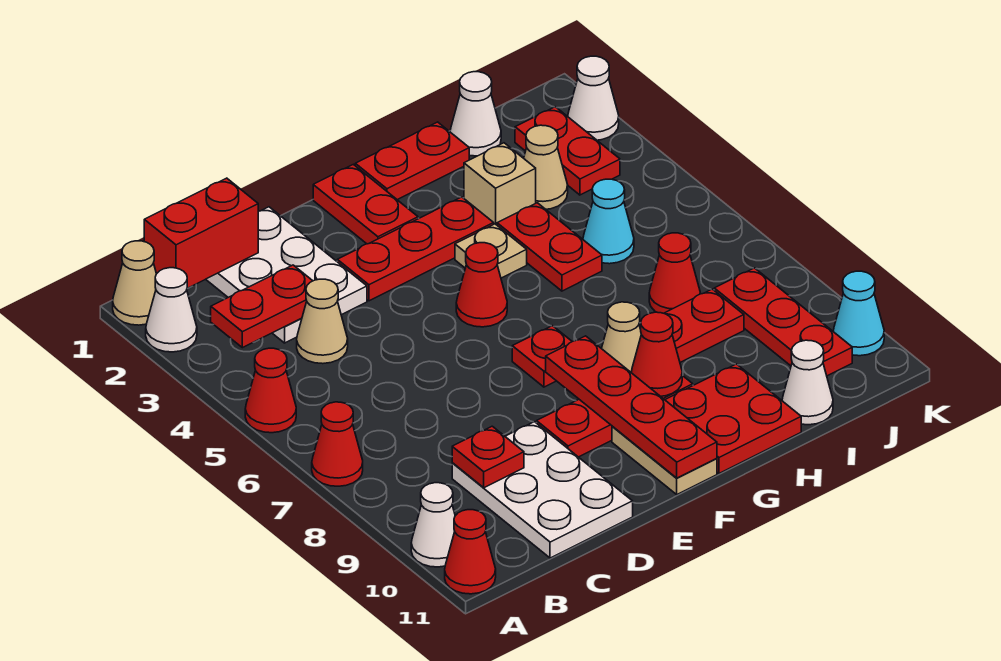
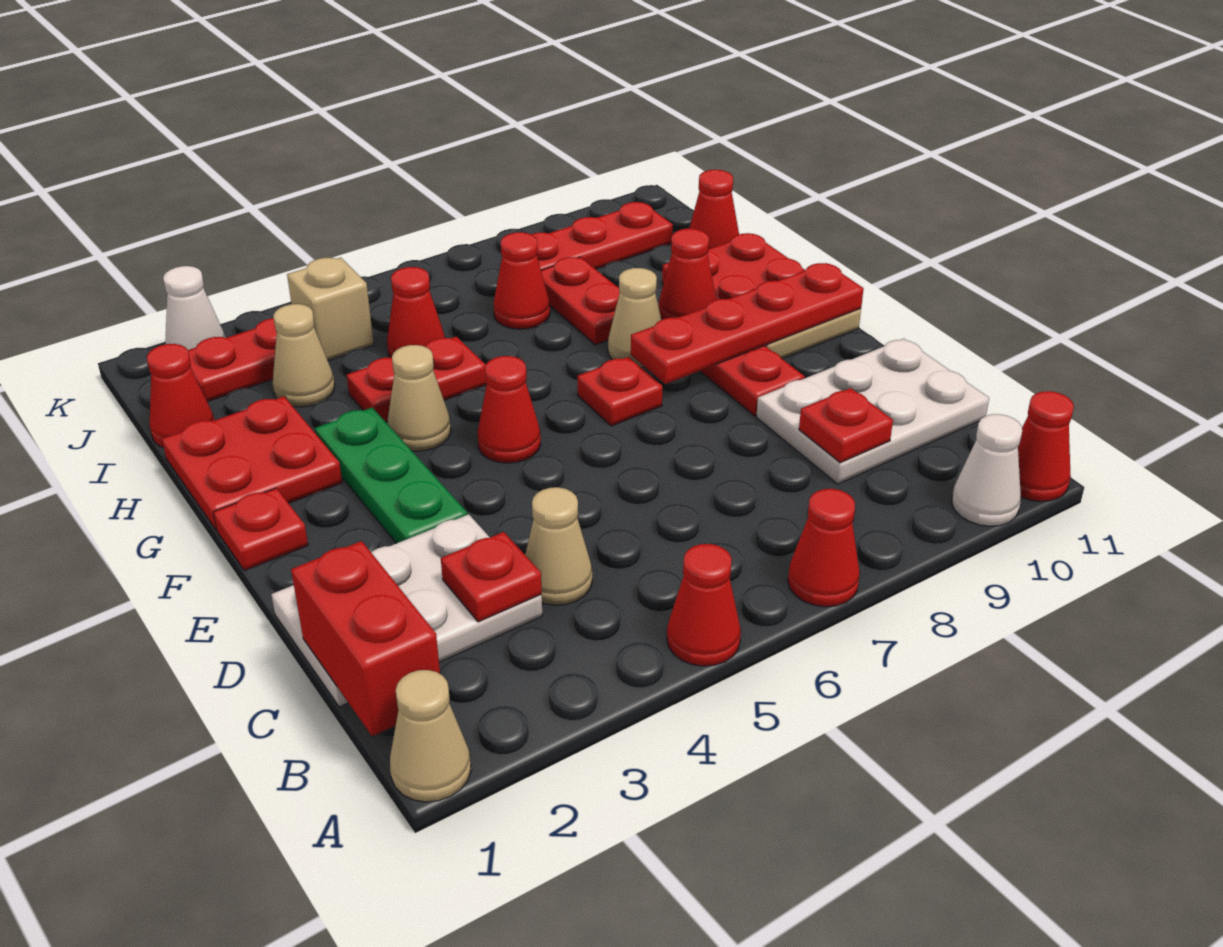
white cone A2 level 1 -> none
red plate B3:C3 level 2 -> red plate C3 level 2
red plate E3:G3 level 1 -> green plate E3:G3 level 1
red plate F1:F2 level 1 -> red plate F1 level 1
red plate G1:H1 level 1 -> red plate G1:H2 level 1
tan plate G4 level 1 -> tan cone G4 level 1
tan brick H3 level 1 -> tan brick J4 level 1
white cone I1 level 1 -> red cone I1 level 1
cyan cone I5 level 1 -> red cone I5 level 1
white cone I11 level 1 -> red cone I11 level 1
cyan cone K10 level 1 -> none

